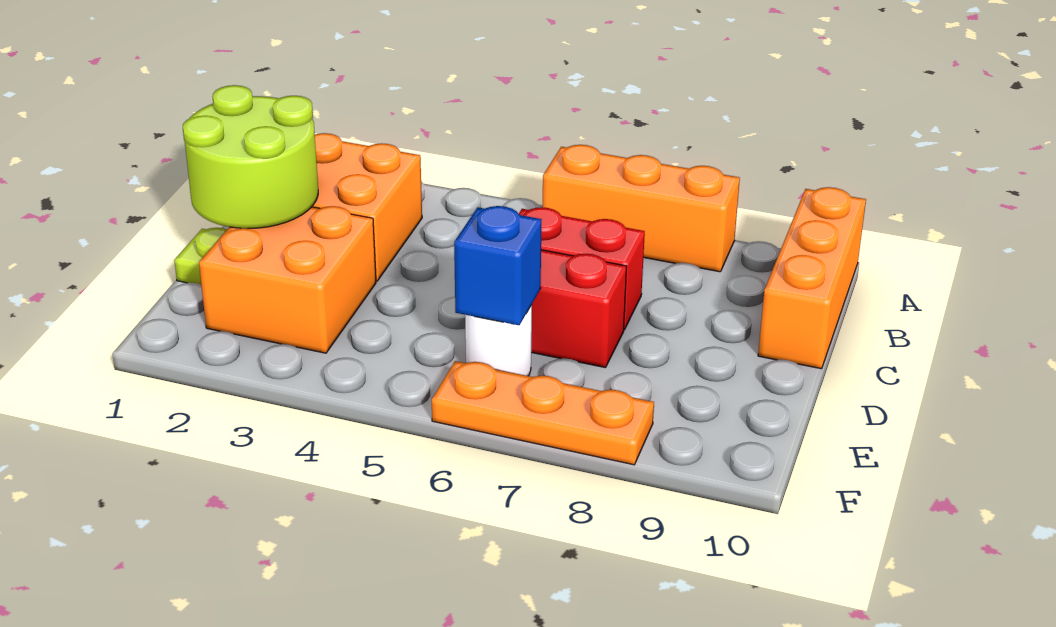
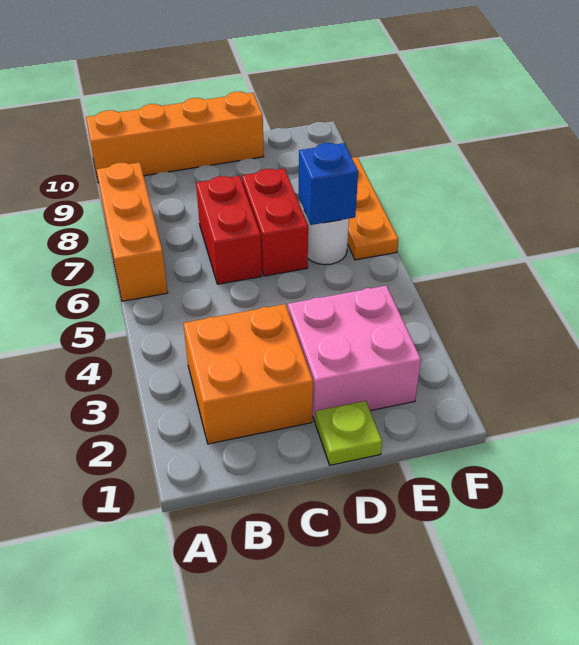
orange brick A10:C10 level 1 -> orange brick A10:D10 level 1
lime round brick C1:D2 level 2 -> none
orange brick D2:E3 level 1 -> pink brick D2:E3 level 1

